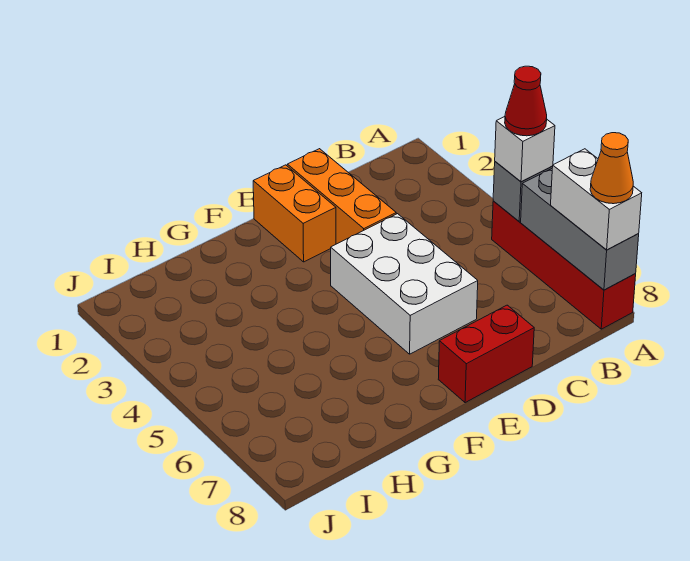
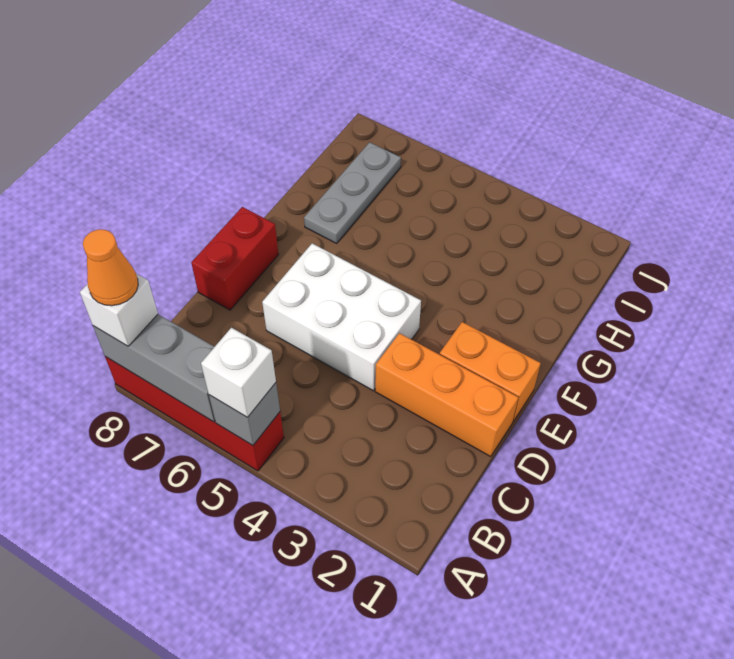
red cone A5 level 4 -> none
white brick A7:A8 level 3 -> white brick A8 level 3
none -> grey plate G7:I7 level 1

